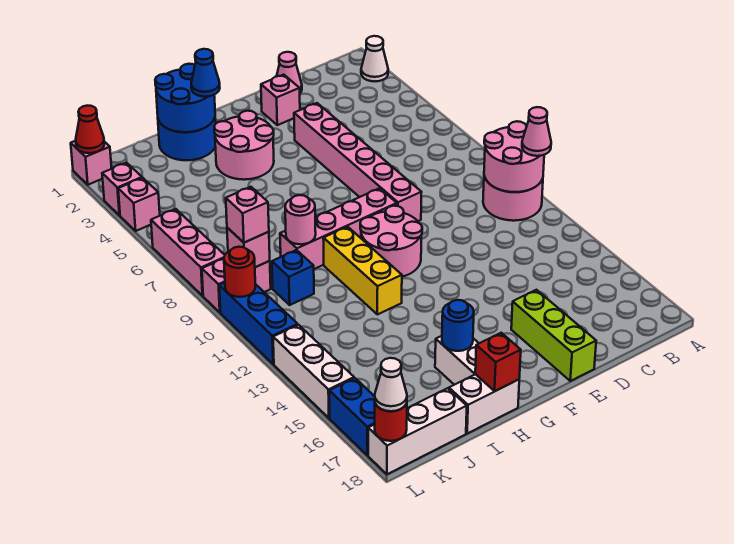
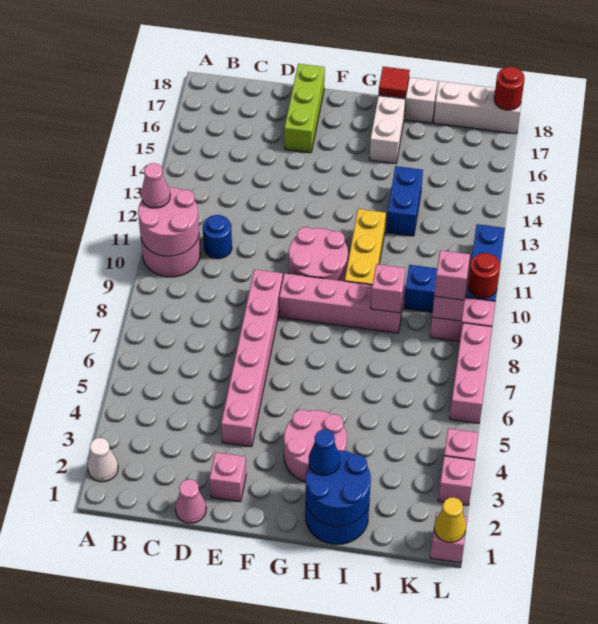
blue round brick H16 level 2 -> blue round brick C11 level 1
red brick H18 level 2 -> red tile H18 level 2
pink round brick I9 level 2 -> pink brick I9 level 2
red cone L1 level 2 -> yellow cone L1 level 2
white brick L13:L15 level 1 -> none
blue brick L16:L17 level 1 -> blue brick I13:I14 level 1
white cone L18 level 3 -> none

